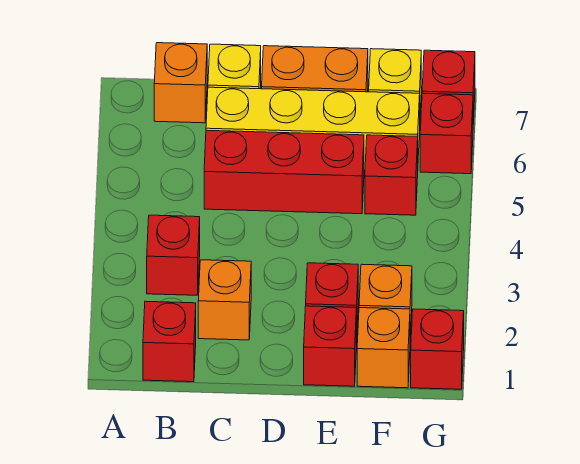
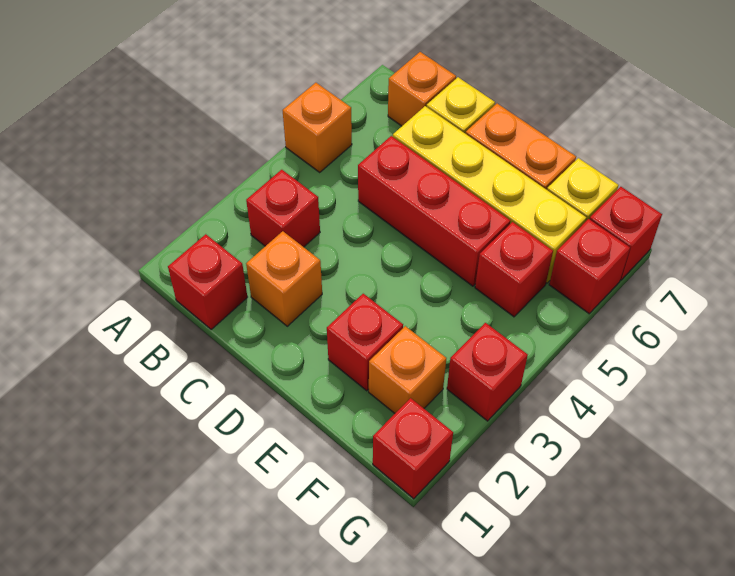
red brick E1 level 1 -> red brick G3 level 1
orange brick F1 level 1 -> orange brick A5 level 1

